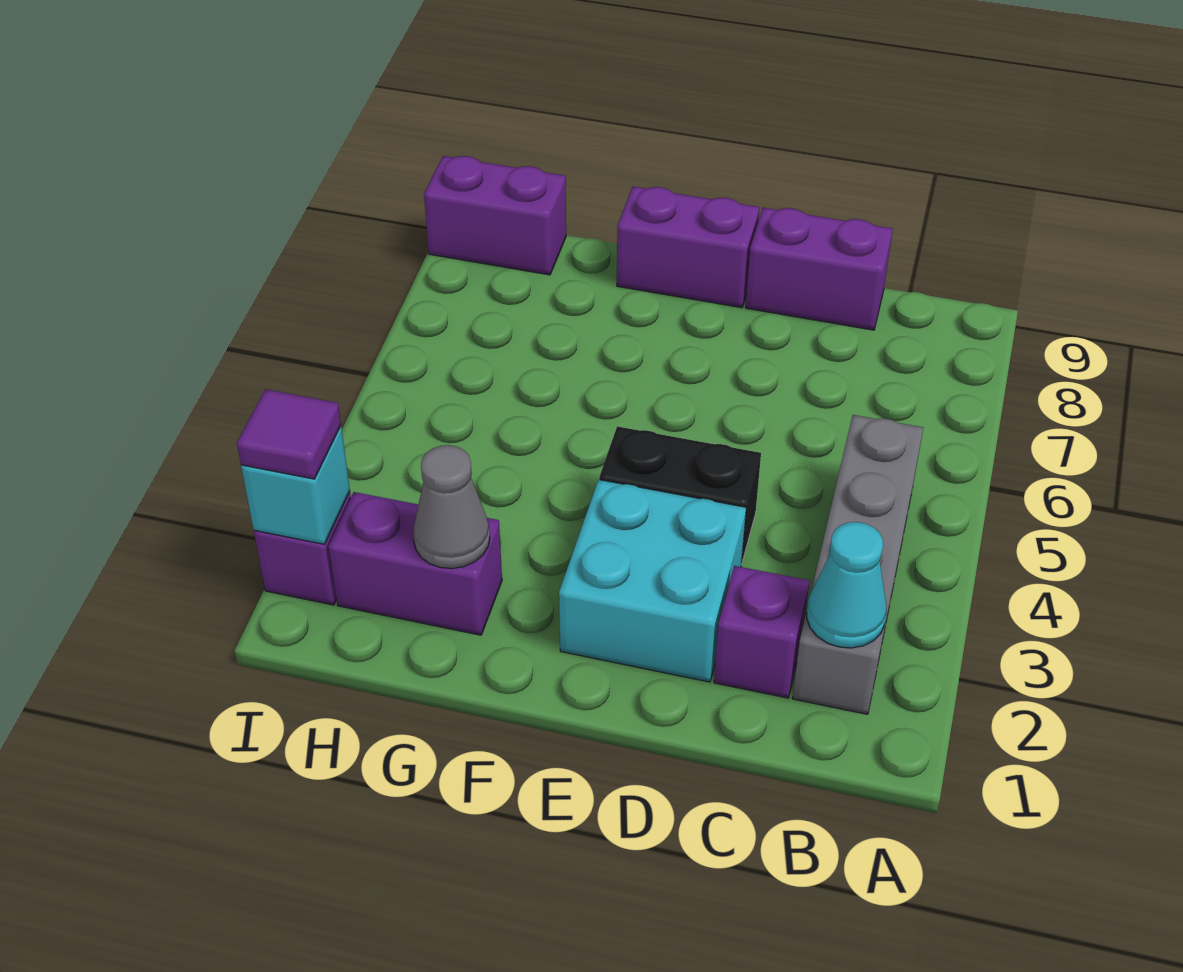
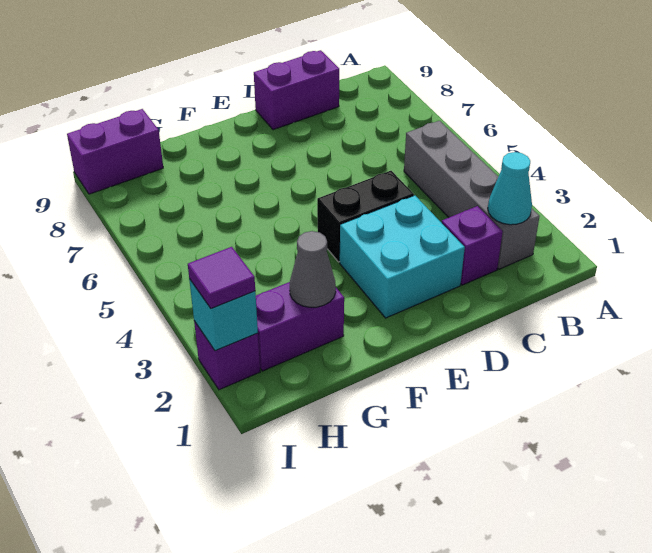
purple brick E9:F9 level 1 -> none

